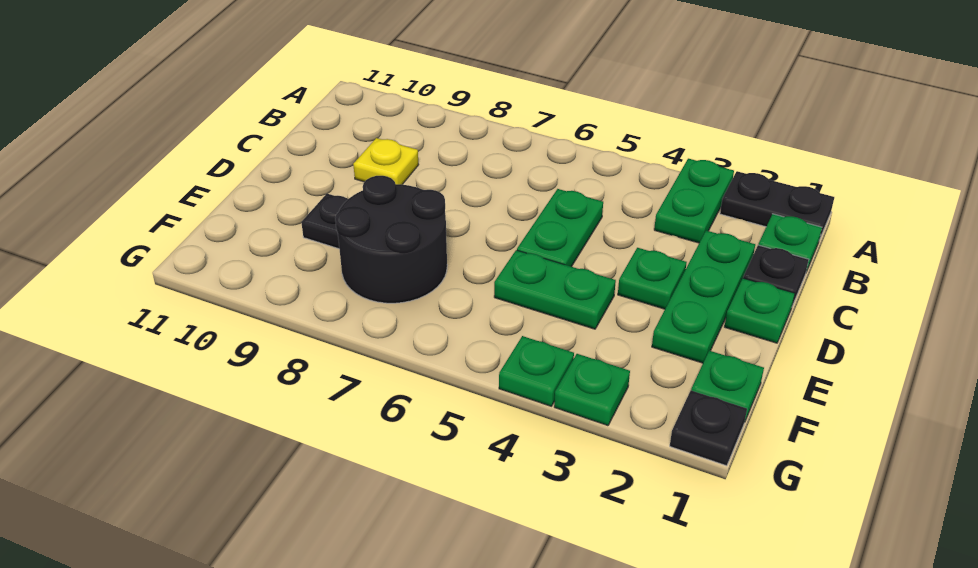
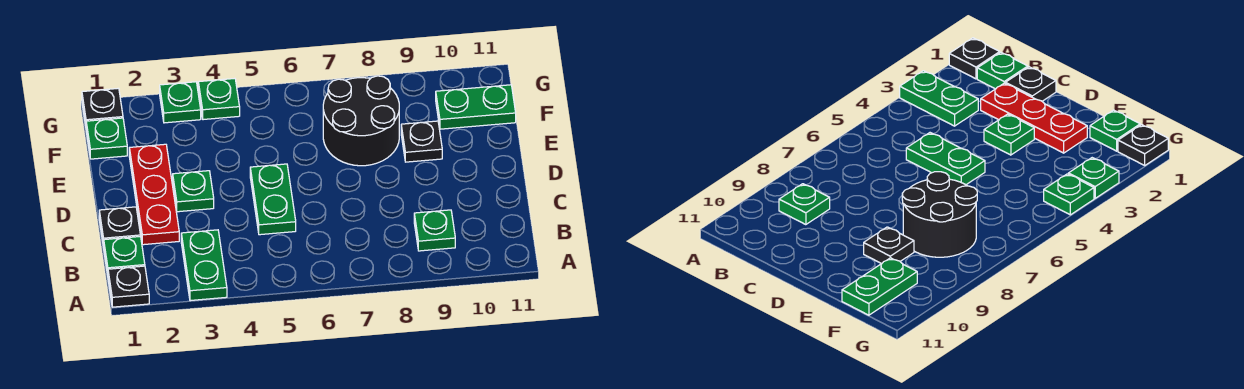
black plate A1:A2 level 1 -> black plate A1 level 1
green plate C2:E2 level 1 -> red plate C2:E2 level 1
yellow plate C9 level 1 -> none
green plate D1 level 1 -> green plate B9 level 1
green plate E4:E5 level 1 -> green plate F10:F11 level 1

